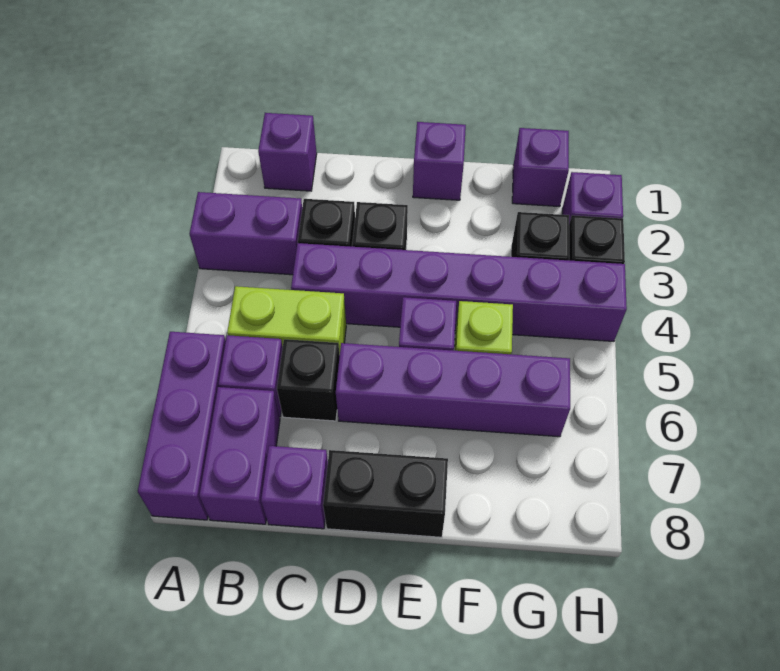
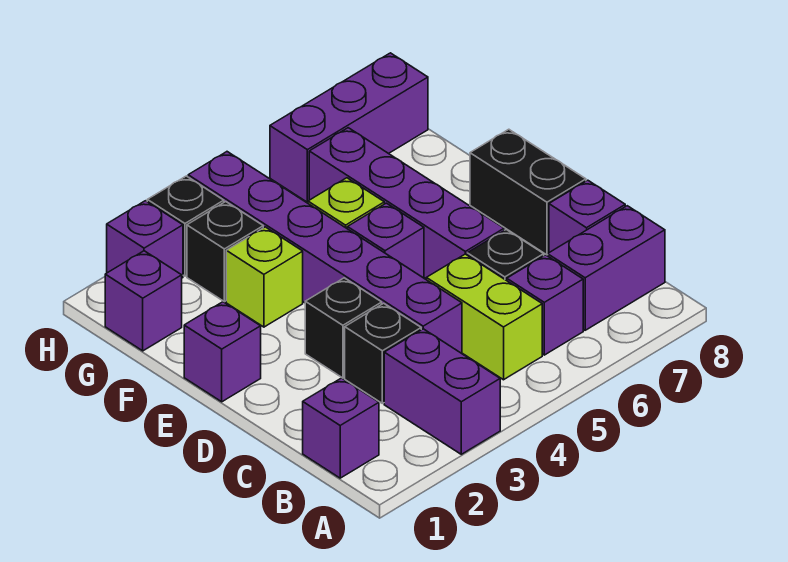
purple brick A6:A8 level 1 -> purple brick H6:H8 level 1
none -> lime brick F3 level 1

